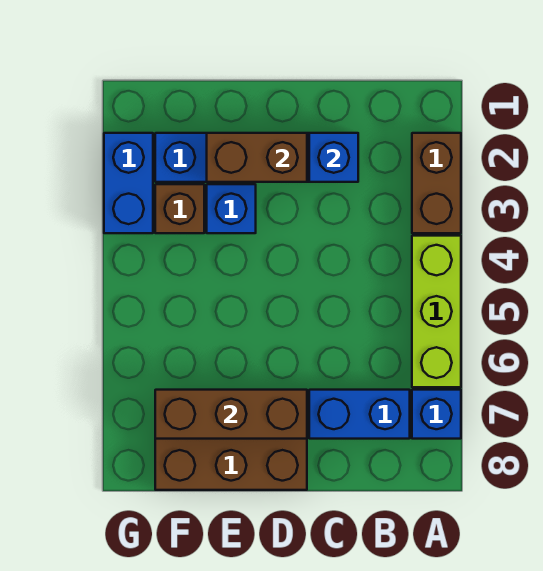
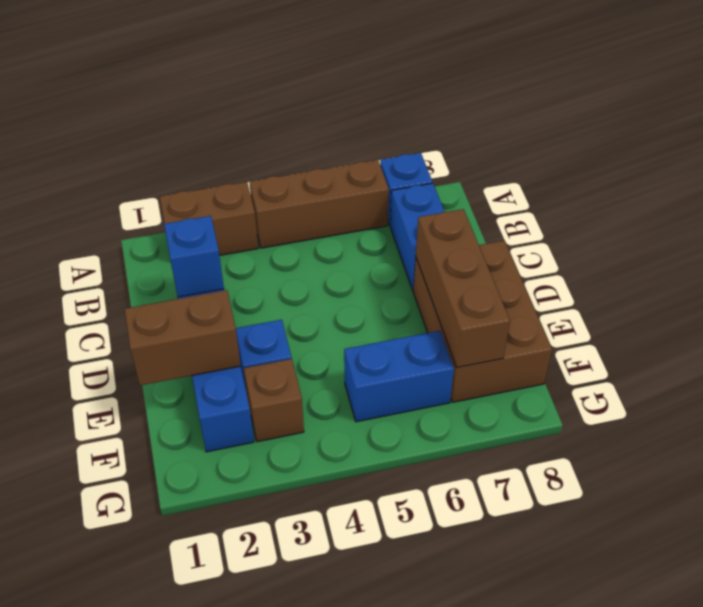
lime brick A4:A6 level 1 -> brown brick A4:A6 level 1
brown brick D2:E2 level 2 -> brown brick E1:E2 level 2
blue brick G2:G3 level 1 -> blue brick F5:F6 level 1

